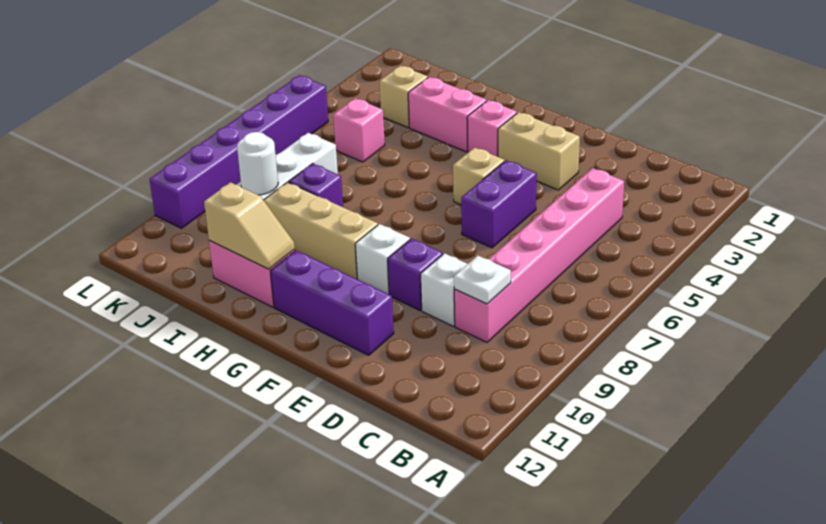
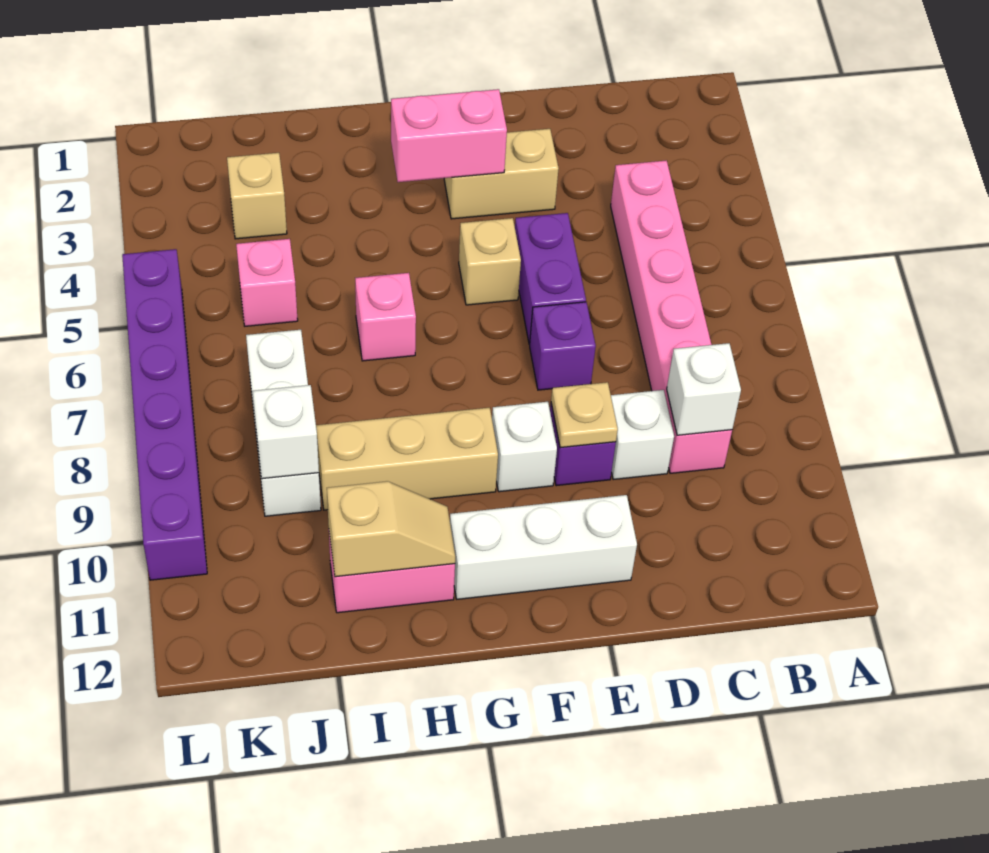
white plate C9 level 2 -> white brick C9 level 2
none -> tan plate E9 level 2
purple brick E11:G11 level 1 -> white brick E11:G11 level 1
pink brick G3 level 1 -> pink brick H6 level 1
pink brick H3:I3 level 1 -> pink brick F3:G3 level 2
purple brick I8 level 1 -> purple brick E7 level 1
white round brick J9 level 2 -> white brick J9 level 2

